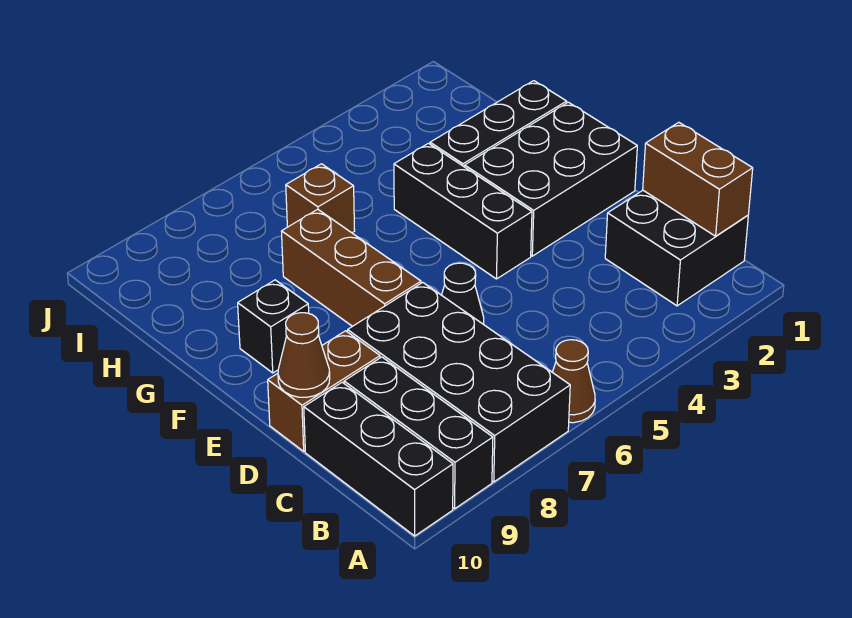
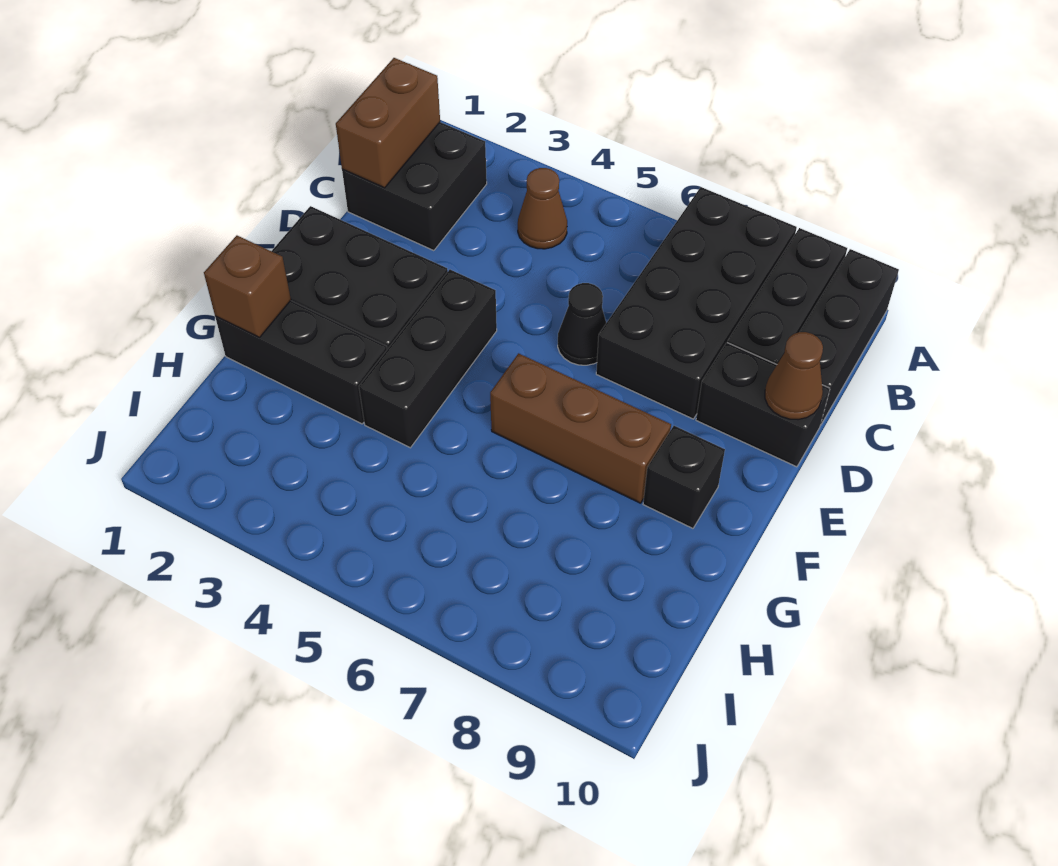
brown cone A6 level 1 -> brown cone B4 level 1
brown brick D9:D10 level 1 -> black brick D9:D10 level 1
brown brick E7:G7 level 1 -> brown brick F6:F8 level 1
brown brick H6 level 1 -> brown brick G1 level 2

